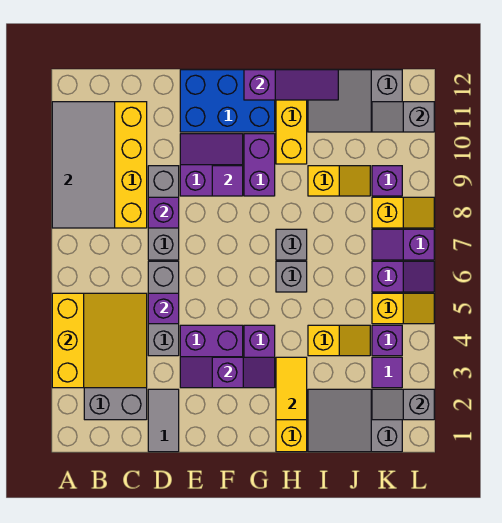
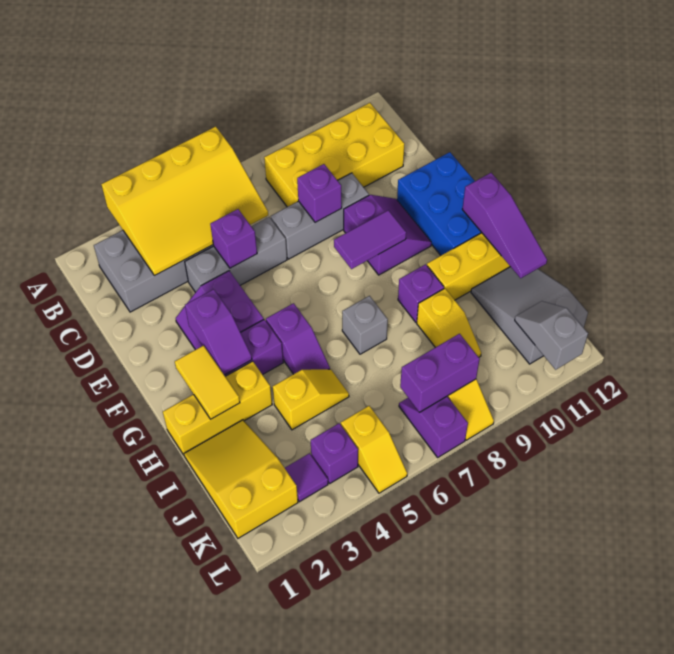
yellow slope A3:C5 level 2 top A -> yellow slope A3:C6 level 2 top A
grey tile A8:B11 level 2 -> none
grey tile D1:D2 level 1 -> none
purple tile F9 level 2 -> purple tile F8:F9 level 2
purple brick G9:G10 level 1 -> purple brick K7:K8 level 2
yellow tile H2:H3 level 2 -> yellow tile G2:H2 level 2
grey brick H6 level 1 -> none
grey slope I1:K2 level 1 top K -> yellow slope I1:K2 level 1 top K
yellow slope I4:J4 level 1 top I -> yellow slope I4:I5 level 1 top 4
grey slope K2:L2 level 2 top L -> none
purple slope K6:L6 level 1 top K -> purple slope G5:H5 level 1 top G
purple brick K9 level 1 -> purple brick H9 level 1

